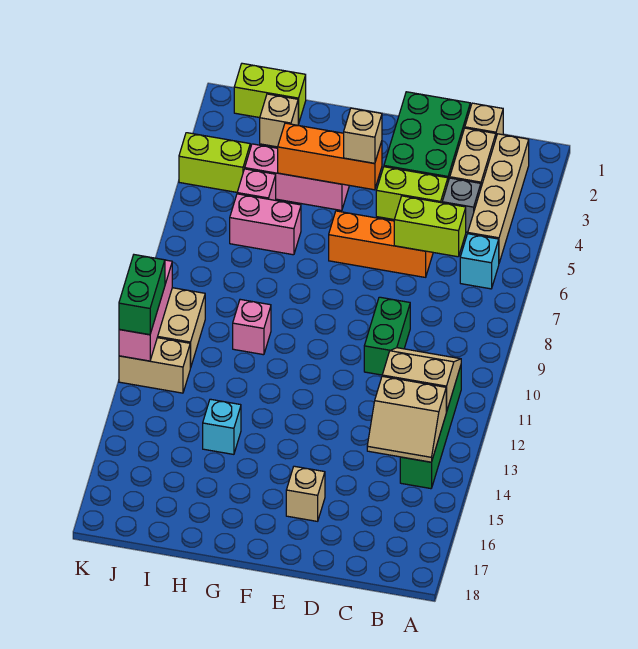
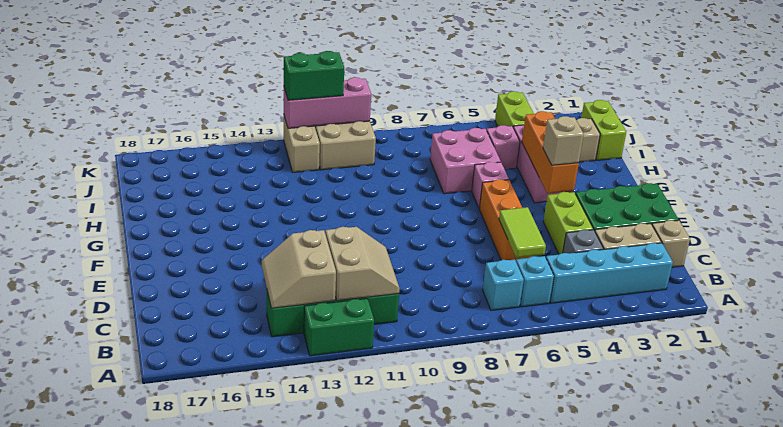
tan brick B2:B5 level 1 -> cyan brick B2:B5 level 1
lime brick C6:D6 level 2 -> lime tile C6:D6 level 2
green brick D9:D10 level 1 -> green brick A12:A13 level 1
tan brick E16 level 1 -> none
pink brick H6:I6 level 1 -> pink brick H6:I7 level 1
pink brick H10 level 1 -> pink brick G6 level 1
cyan brick H14 level 1 -> cyan brick B7 level 1

